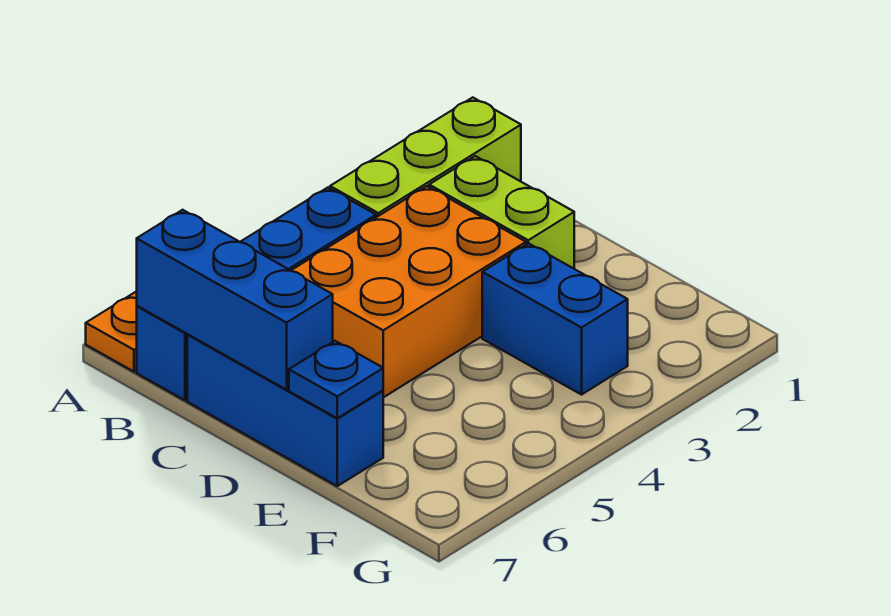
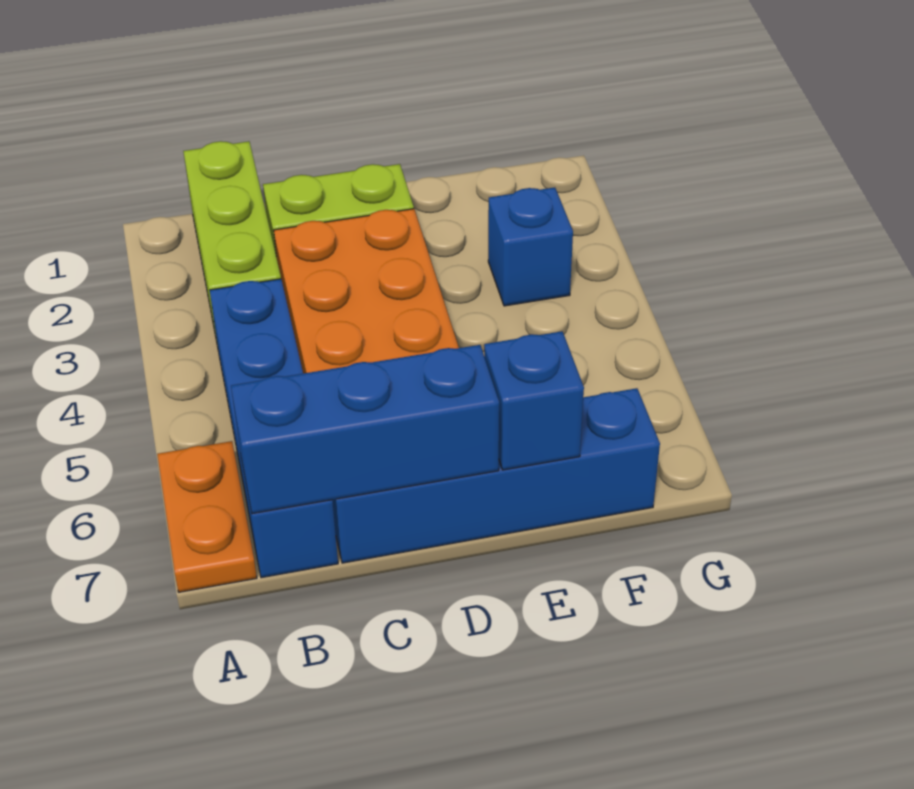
blue brick C7:E7 level 1 -> blue brick C7:F7 level 1
blue brick E3:F3 level 1 -> blue brick F3 level 1
blue plate E7 level 2 -> blue brick E7 level 2

